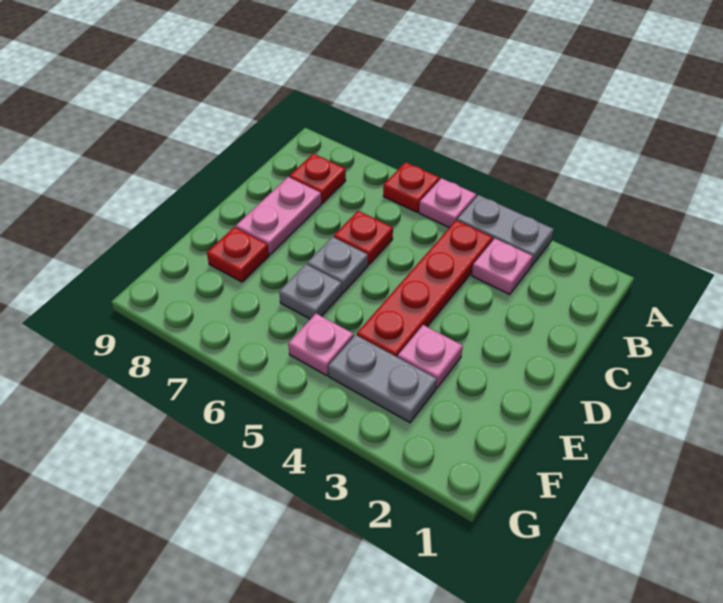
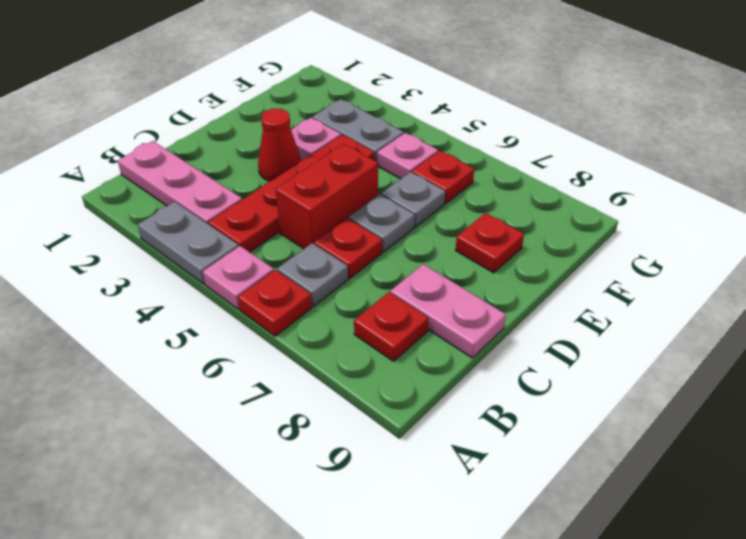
pink plate B3 level 1 -> pink plate B1:B3 level 1
none -> grey plate B6 level 1
none -> red brick C5:D5 level 1
pink plate C8:D8 level 1 -> pink plate C8:C9 level 1
none -> red cone D3 level 1
none -> red plate F6 level 1

